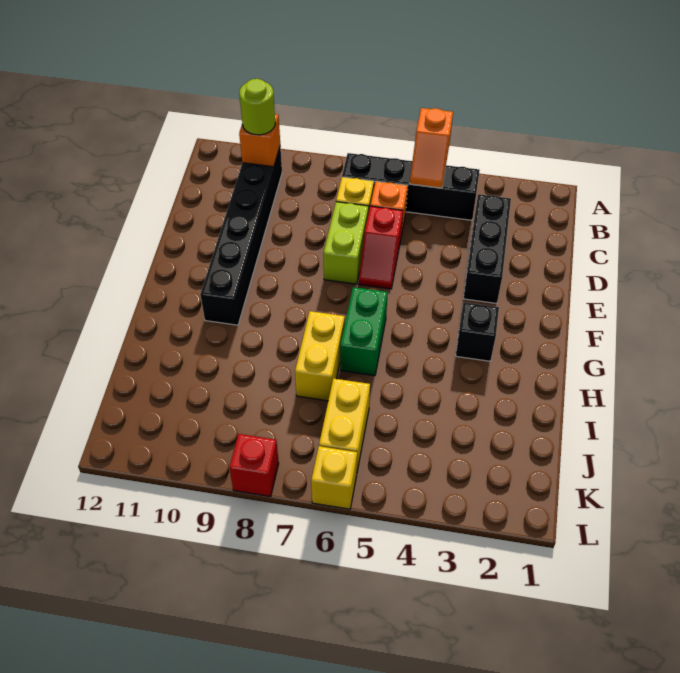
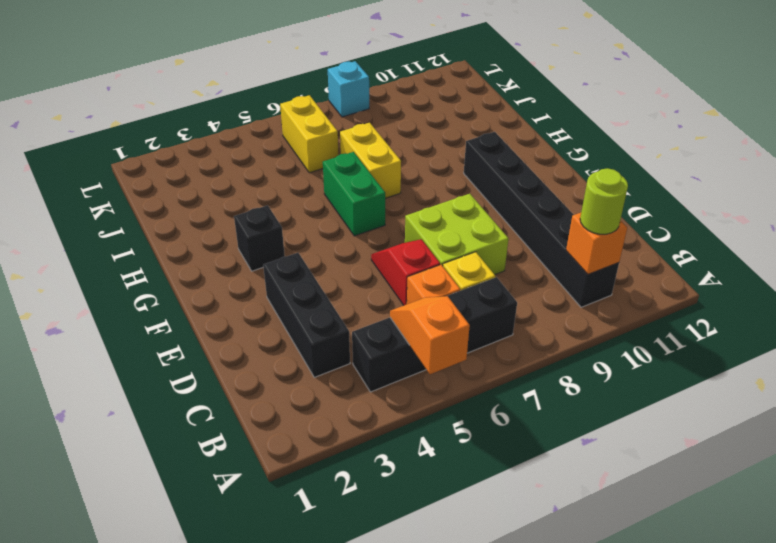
lime brick D7:E7 level 1 -> lime brick D7:E8 level 1
yellow brick L6 level 1 -> none
red brick L8 level 1 -> cyan brick L8 level 1

